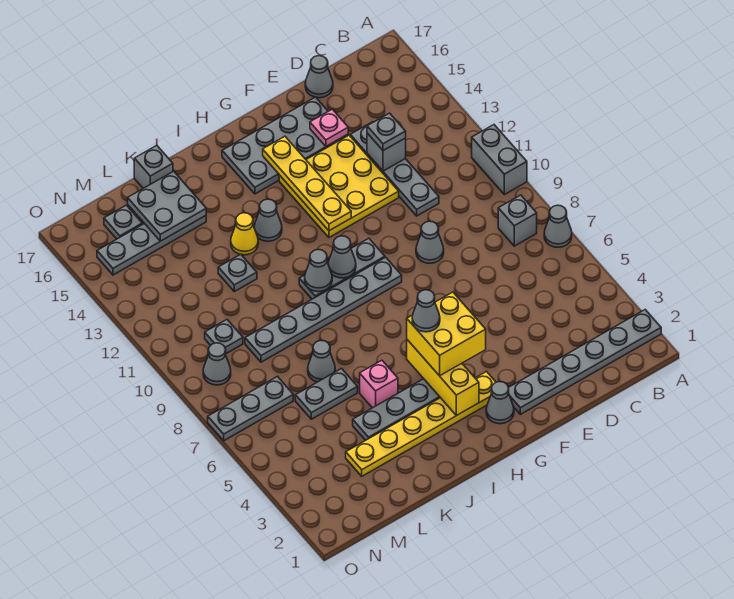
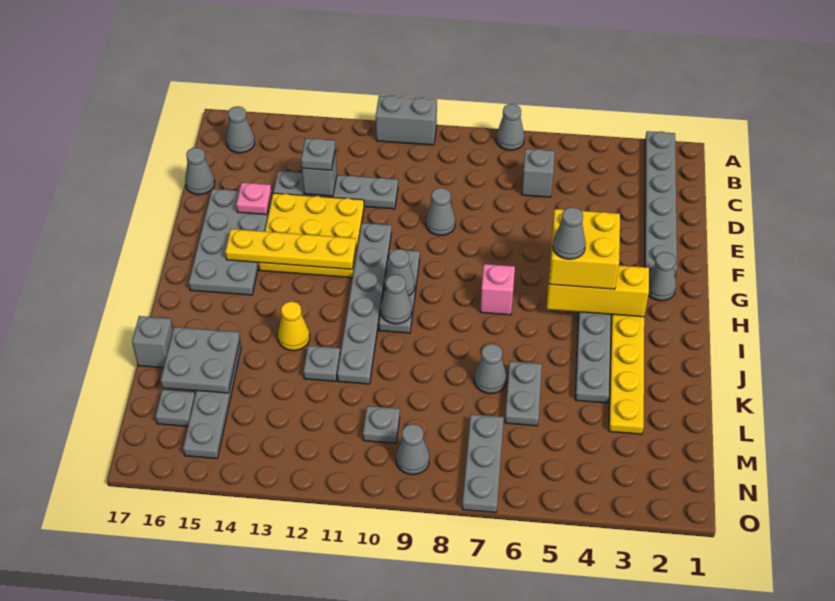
grey brick B8 level 1 -> grey brick C6 level 1
grey plate G9:L9 level 1 -> grey plate F11:K11 level 1
grey cone I13 level 1 -> grey cone B16 level 1
pink brick J5 level 1 -> pink brick H7 level 1

